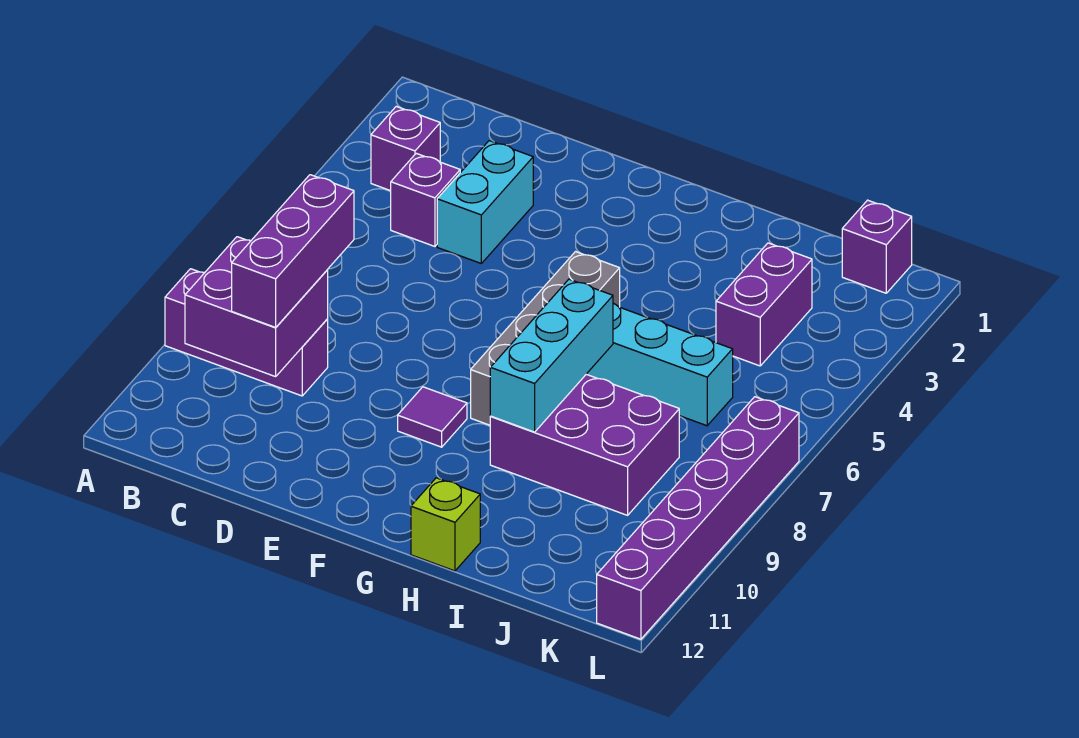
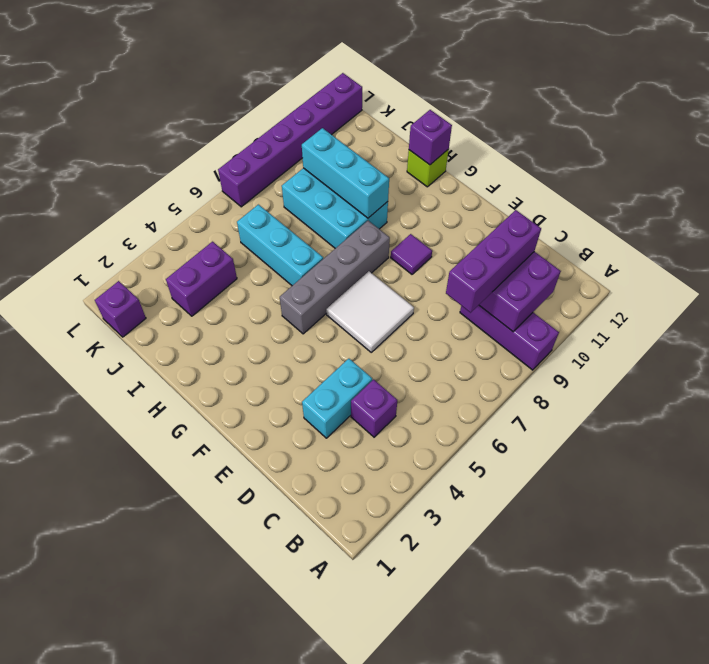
purple brick B3 level 1 -> purple brick H12 level 2
none -> white tile E6:F7 level 1
cyan brick H7:H9 level 2 -> cyan brick H9:J9 level 2
purple brick H8:J9 level 1 -> cyan brick H8:J9 level 1

